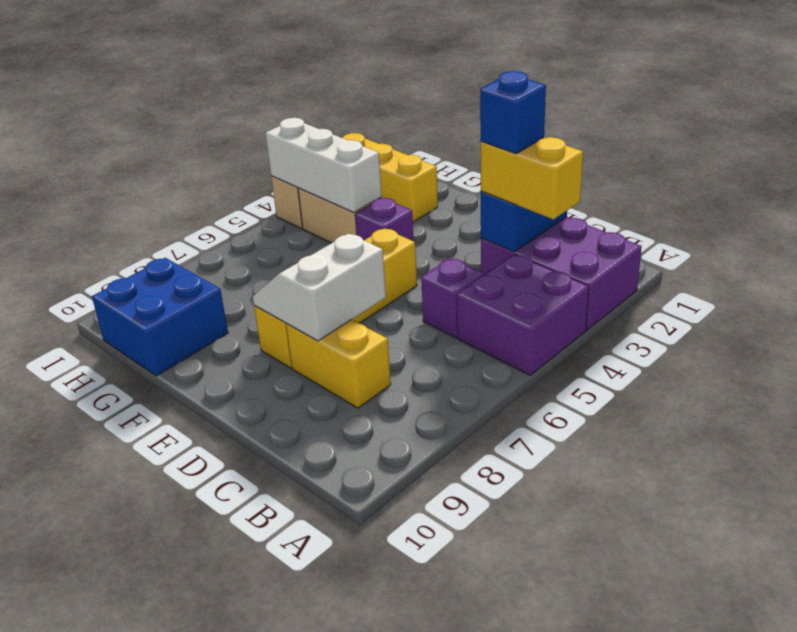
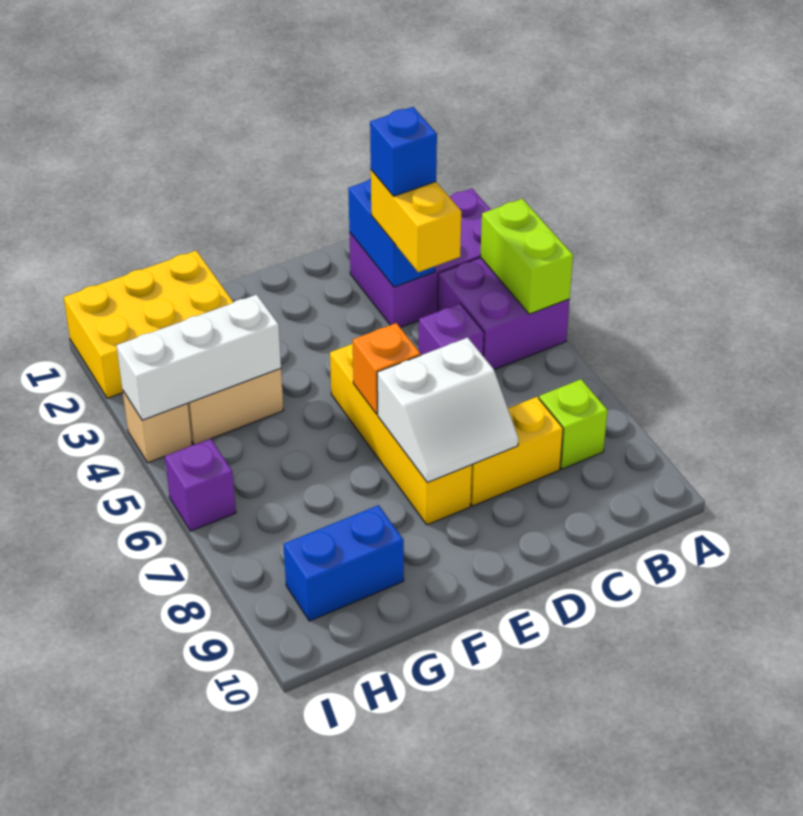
none -> lime brick A4:A5 level 2
yellow brick B3:C3 level 3 -> yellow brick C3:C4 level 3
none -> lime brick B8 level 1
white slope D7:E8 level 2 top D -> white slope D7:E8 level 2 top 7
none -> orange brick E6 level 2
purple brick F4 level 1 -> purple brick I6 level 1
yellow brick G2:I2 level 1 -> yellow brick G1:I2 level 1
blue brick G9:H10 level 1 -> blue brick G9:H9 level 1

